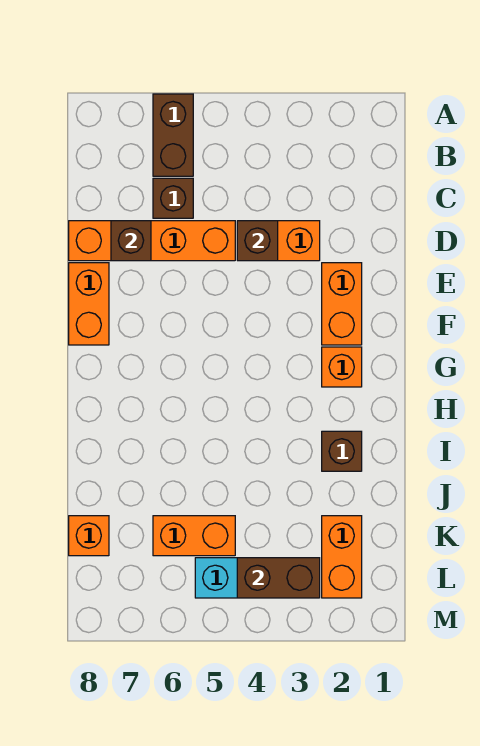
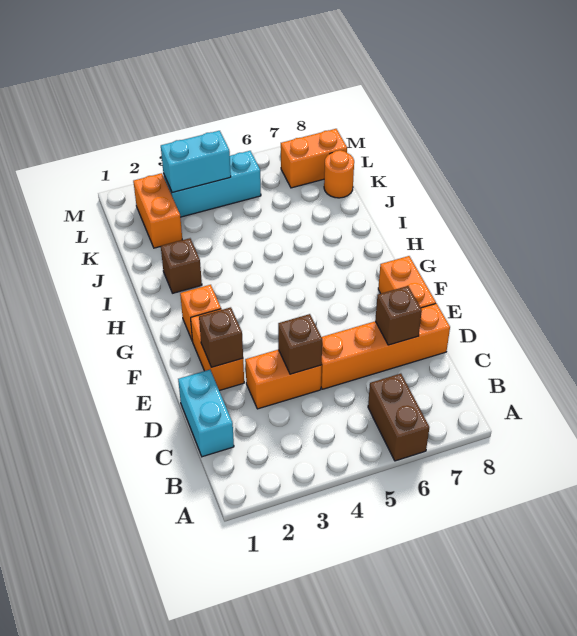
none -> cyan brick C1:D1 level 1
brown brick C6 level 1 -> brown brick E2 level 2
orange brick K5:K6 level 1 -> orange brick L7:L8 level 1
orange brick K8 level 1 -> orange round brick K8 level 1
brown brick L3:L4 level 2 -> cyan brick L3:L4 level 2

